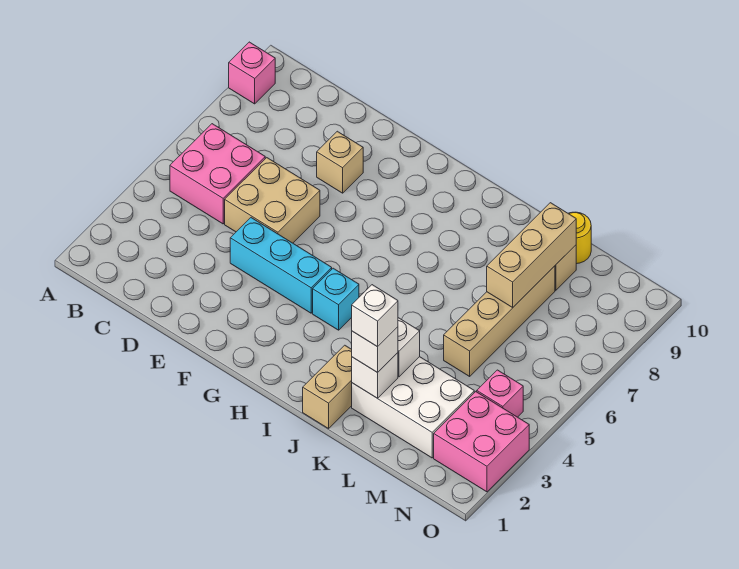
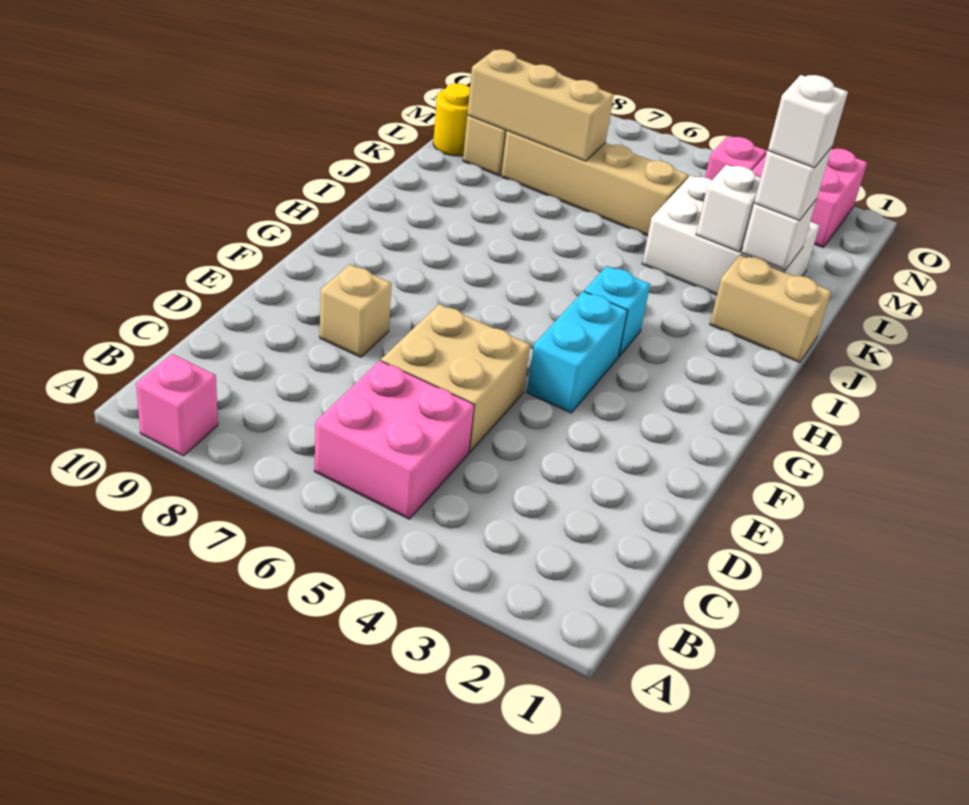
cyan brick E4:G4 level 1 -> cyan brick F4:G4 level 1
white brick K2:M3 level 1 -> white brick K2:L4 level 1

